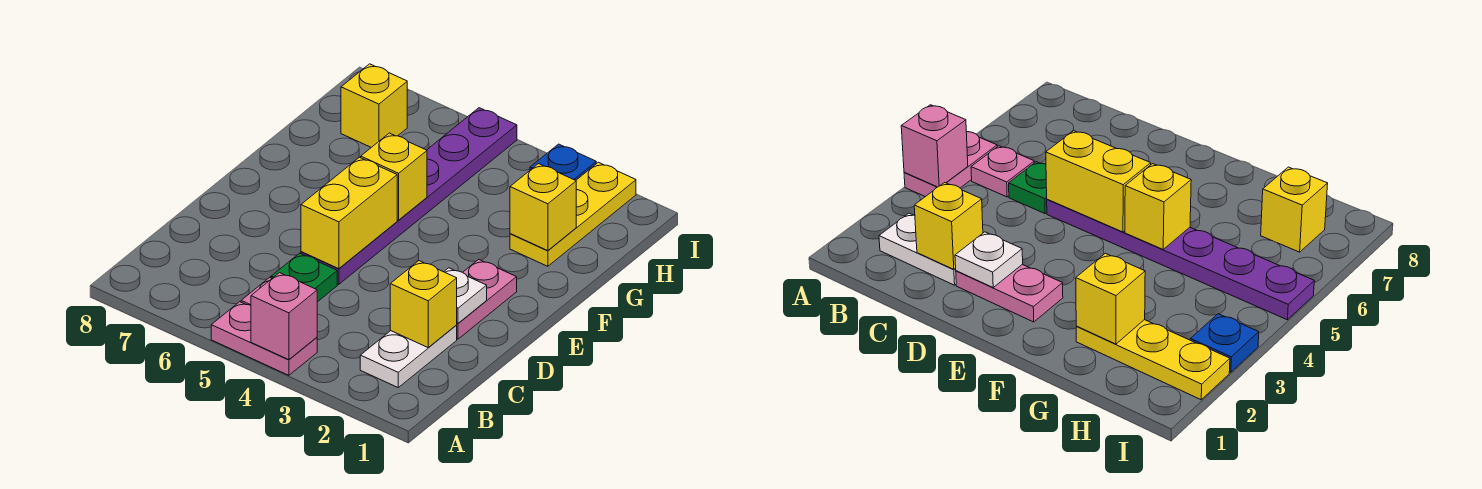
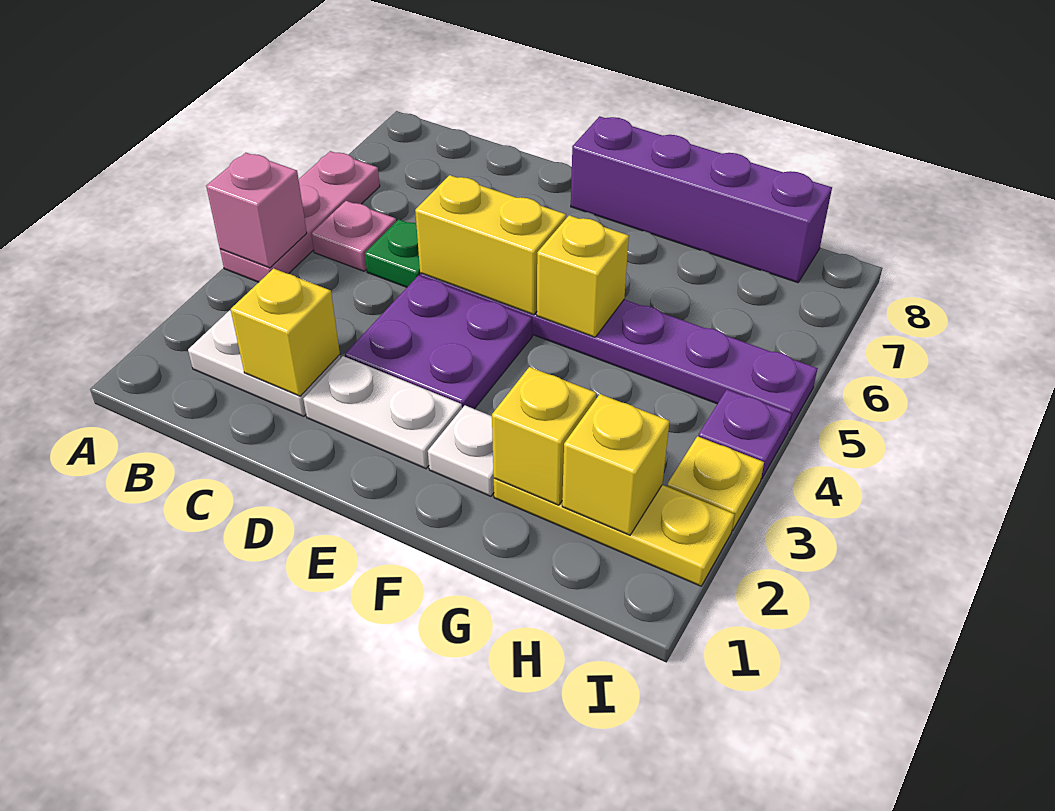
pink plate A4:A5 level 1 -> pink plate A4:A6 level 1
pink plate D2:E2 level 1 -> white plate D2:E2 level 1
white plate D2 level 2 -> white plate F2 level 1
none -> purple plate D3:E4 level 1
none -> purple brick E8:H8 level 1
yellow brick H7 level 1 -> yellow brick H2 level 2
blue plate I3 level 1 -> yellow plate I3 level 1
none -> purple plate I4 level 1

